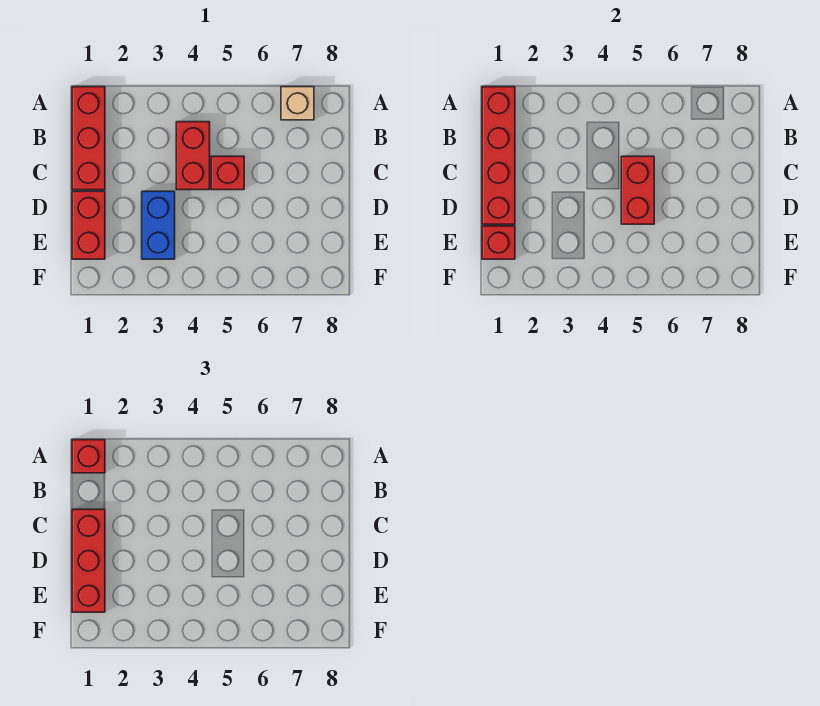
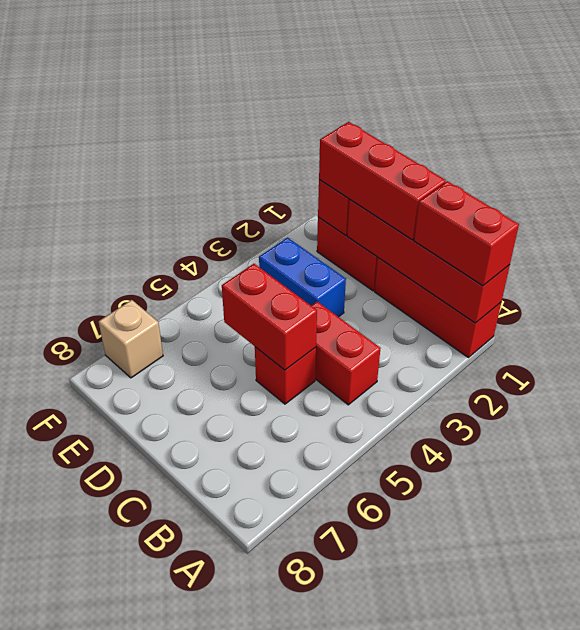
red brick A1 level 3 -> red brick A1:B1 level 3
tan brick A7 level 1 -> tan brick F7 level 1

